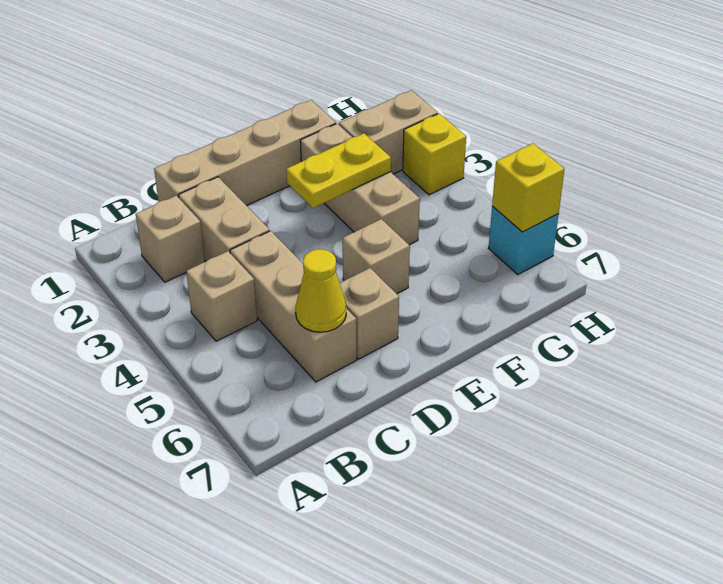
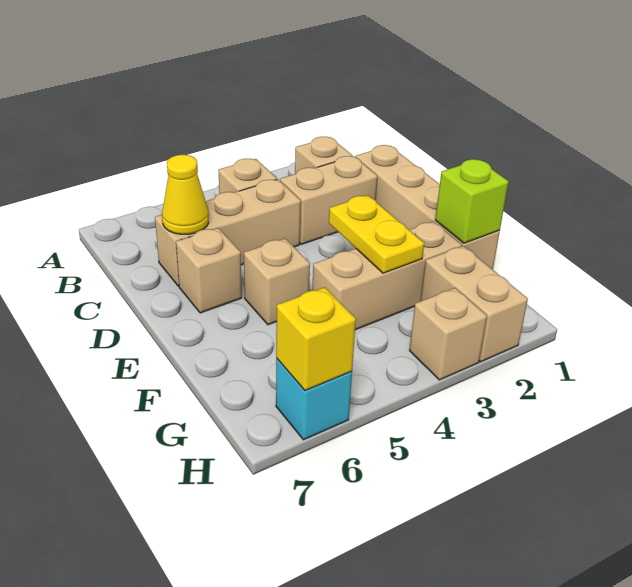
none -> lime brick F1 level 2
yellow brick H3 level 1 -> tan brick H3 level 1

